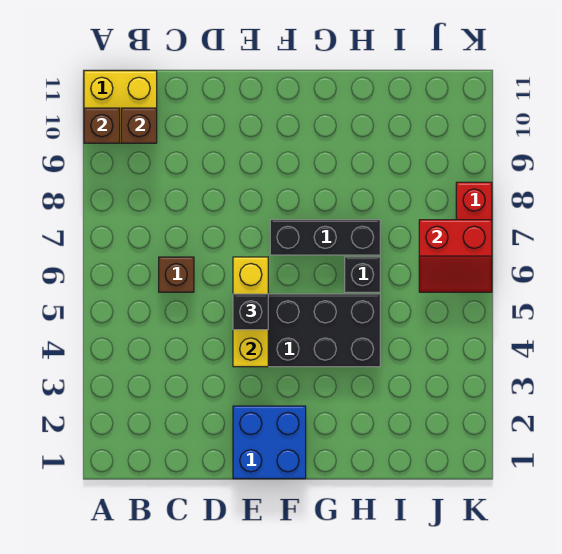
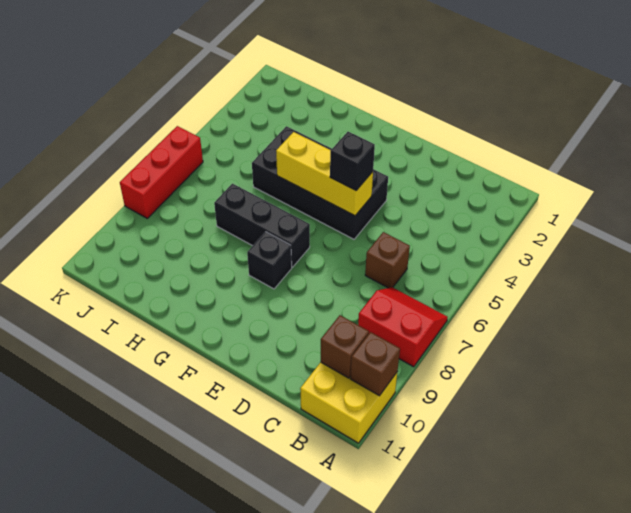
blue brick E1:F2 level 1 -> none
yellow brick E4:E6 level 2 -> yellow brick E5:G5 level 2
black brick H6 level 1 -> black brick F8 level 1
red slope J6:K7 level 2 top 7 -> red slope A7:B8 level 1 top 8

